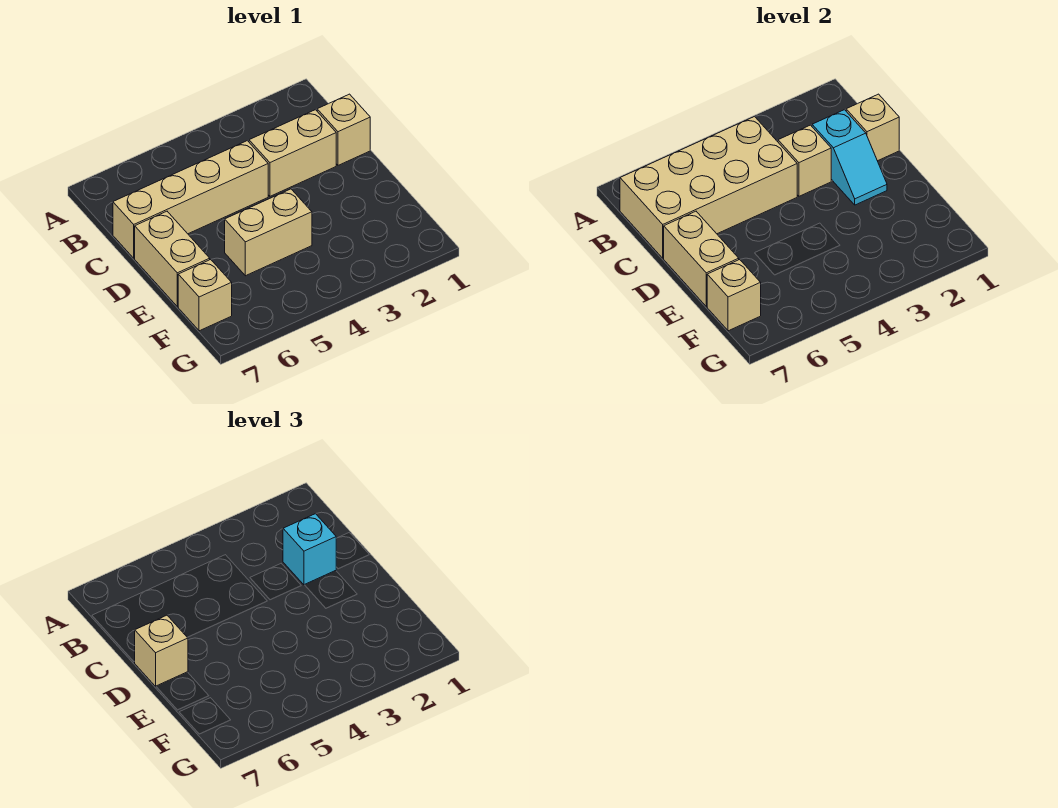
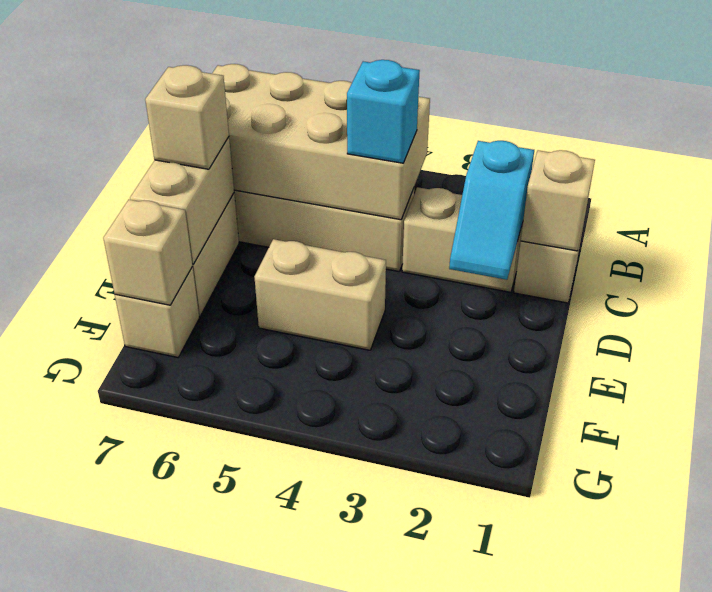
cyan brick C2 level 3 -> cyan brick C4 level 3
tan brick C3 level 2 -> none

